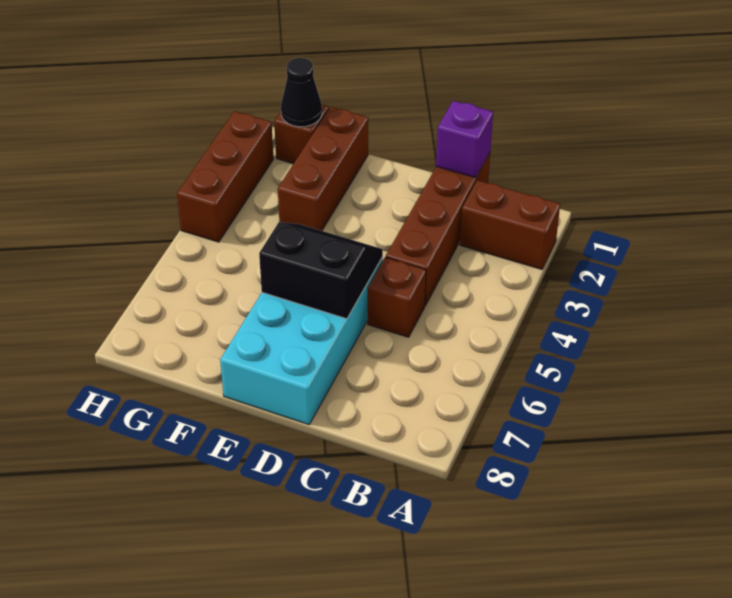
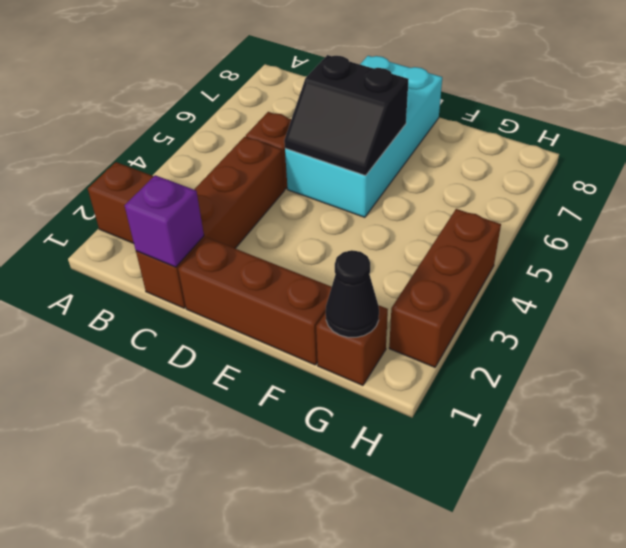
brown brick F1:F3 level 1 -> brown brick D1:F1 level 1

